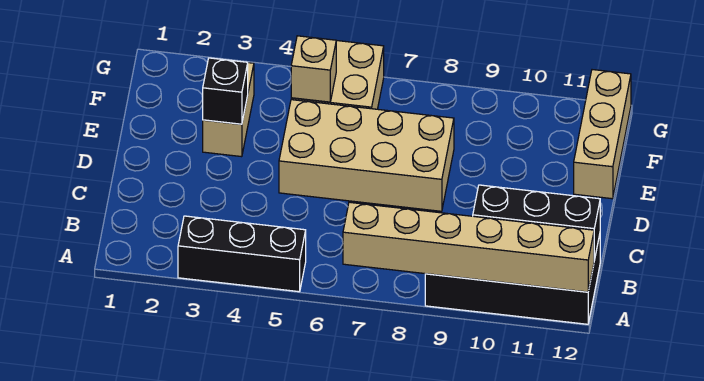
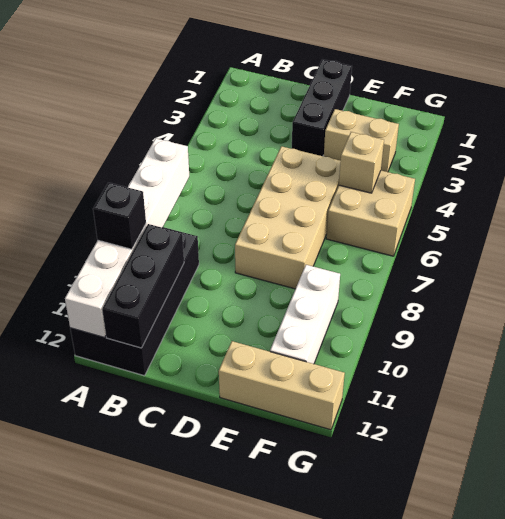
black brick A3:A5 level 1 -> black brick D1:D3 level 1
tan brick A7:A12 level 2 -> white brick A7:A12 level 2
black brick E3 level 2 -> black brick A10 level 3
none -> white brick F9:F11 level 1

